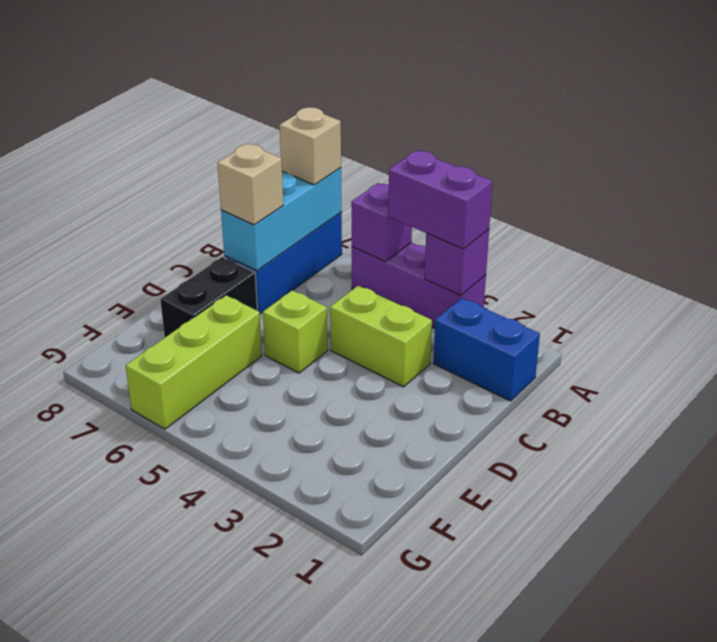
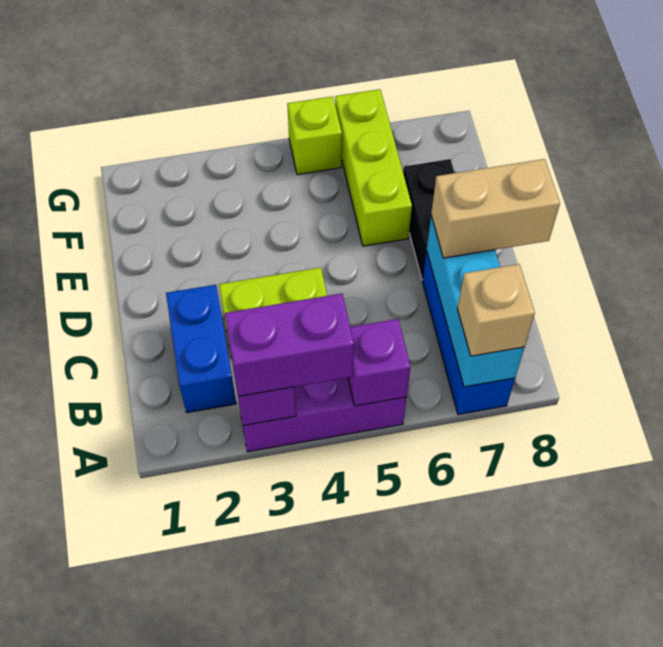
blue brick B1:B2 level 1 -> blue brick B2:C2 level 1
tan brick C7 level 3 -> tan brick C7:C8 level 3
lime brick D5 level 1 -> lime brick G5 level 1

